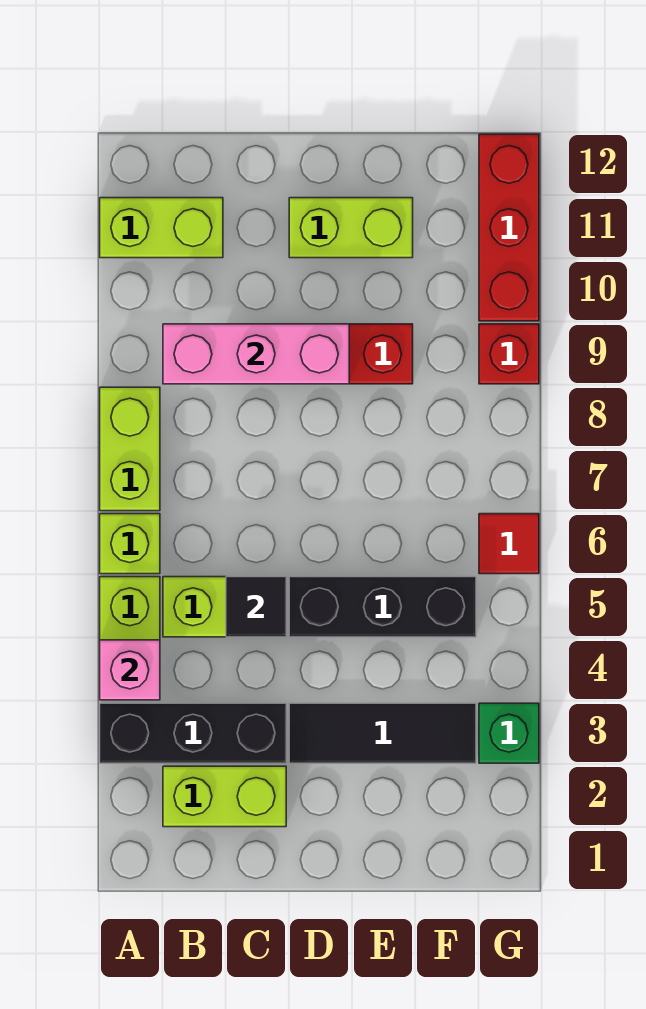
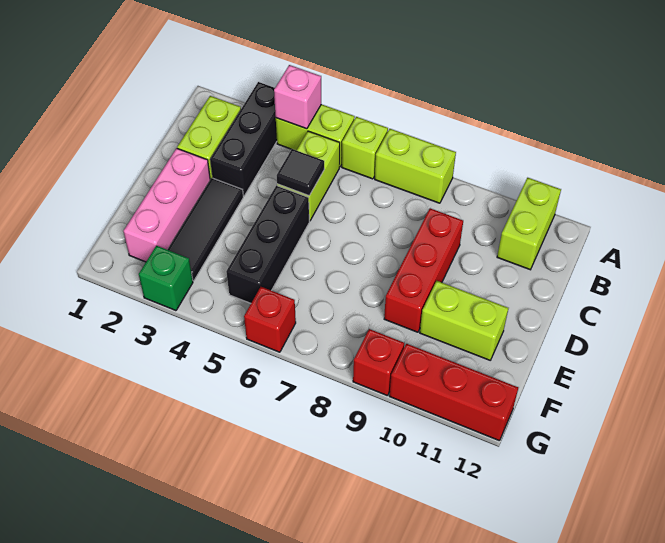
pink brick B9:D9 level 2 -> pink brick D2:F2 level 1
lime brick D11:E11 level 1 -> lime brick E10:E11 level 1
red tile G6 level 1 -> red brick G6 level 1

